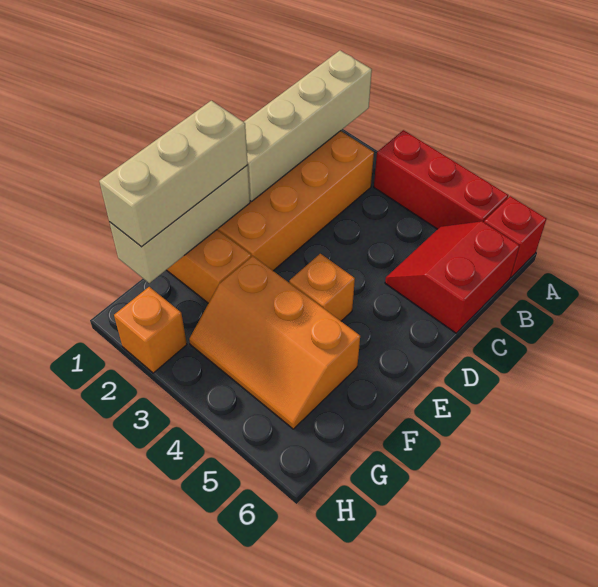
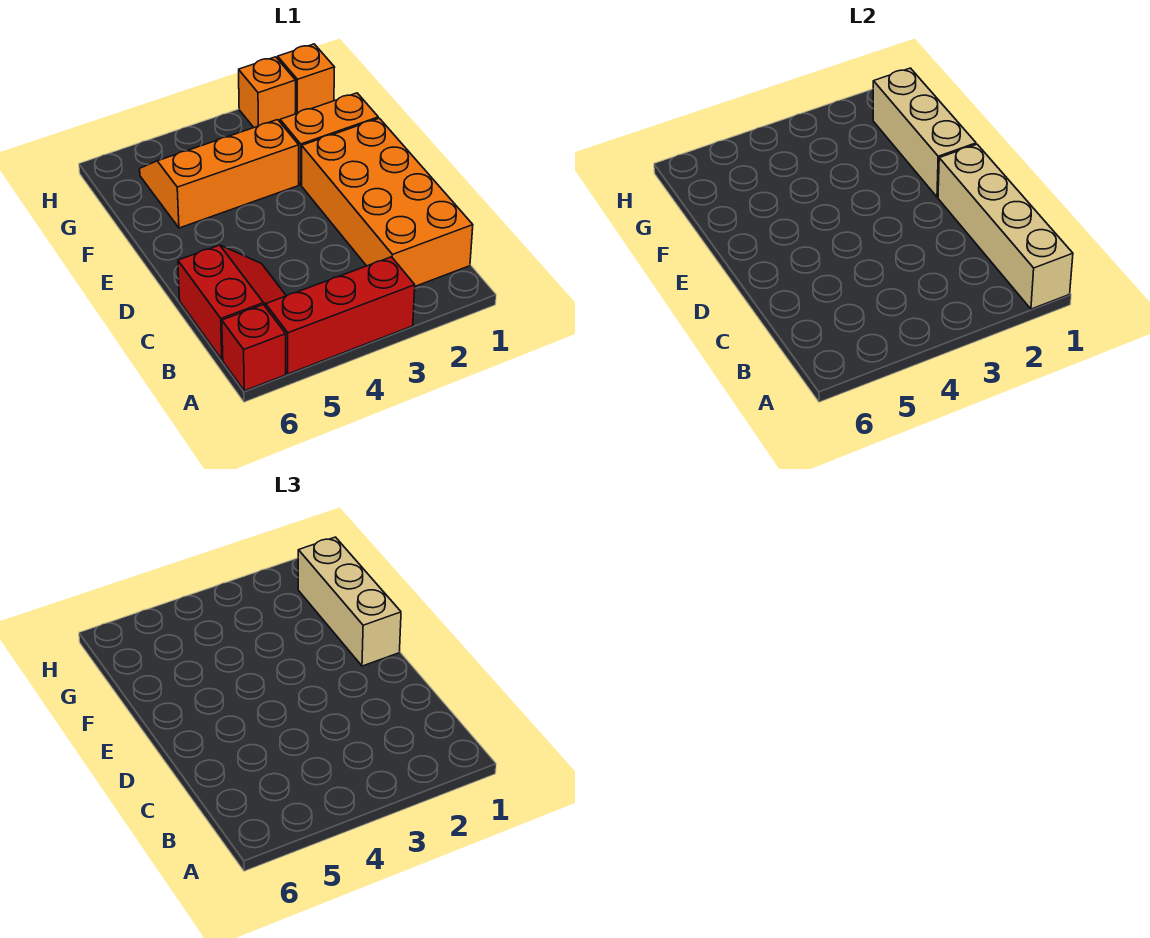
orange brick E4 level 1 -> orange brick H1 level 1

